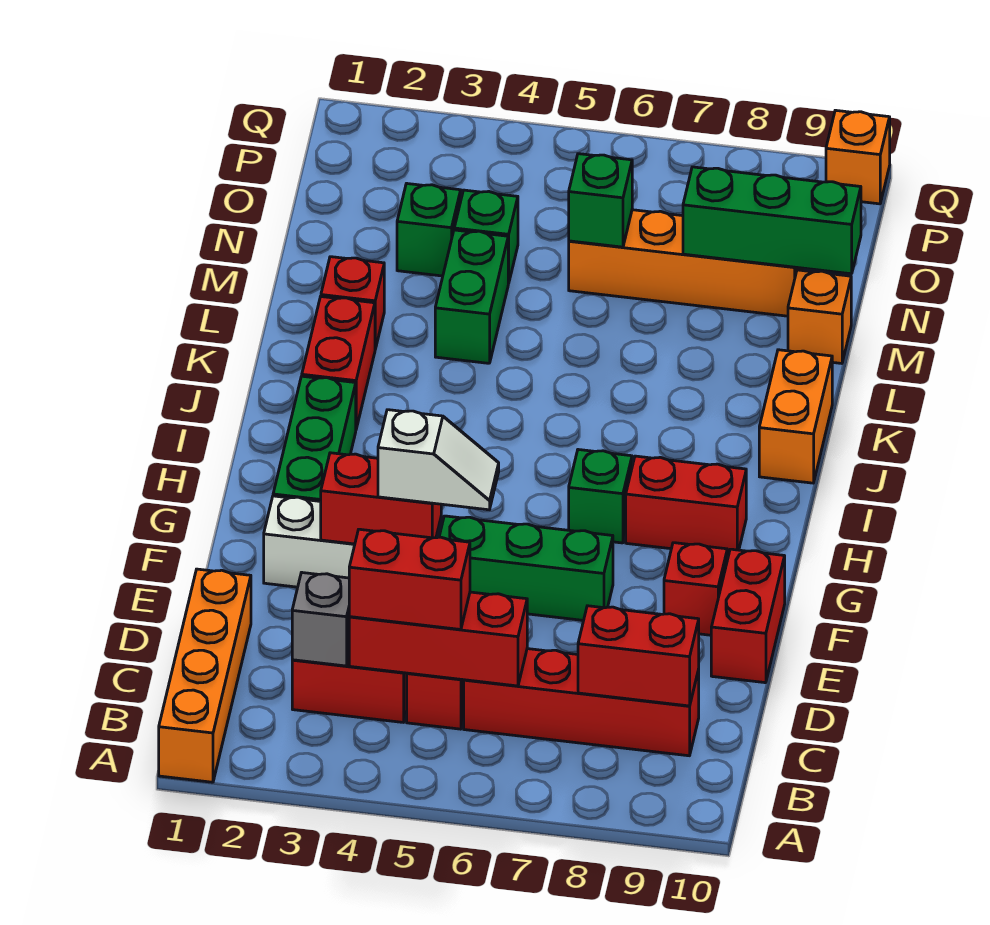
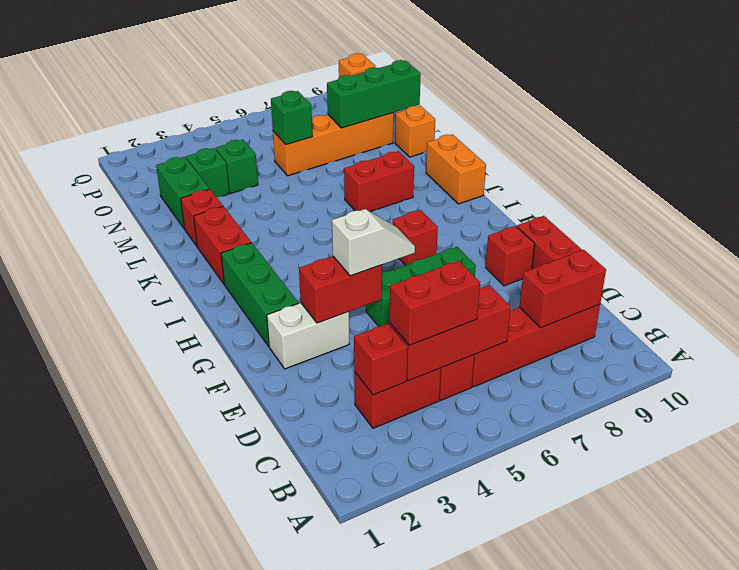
orange brick A1:D1 level 1 -> none
grey brick C3 level 2 -> red brick C3 level 2
green brick H7 level 1 -> red brick H7 level 1
red brick H8:H9 level 1 -> red brick K7:K8 level 1
green brick L4:M4 level 1 -> green brick M2:N2 level 1

